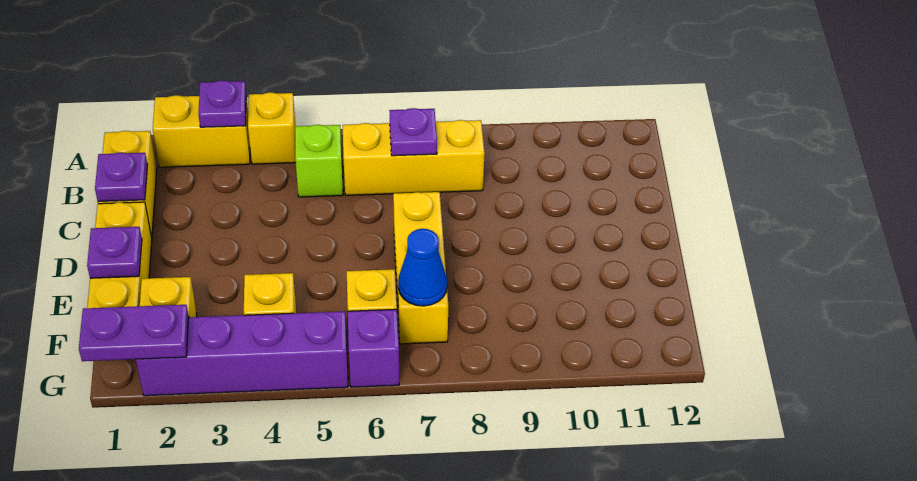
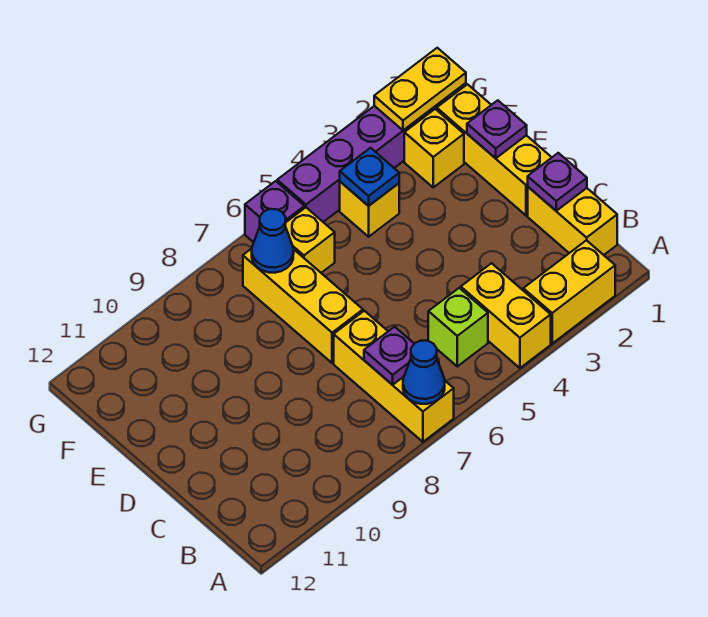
purple plate A3 level 2 -> none
yellow brick A4 level 1 -> yellow brick A4:B4 level 1
none -> blue cone A7 level 2
yellow brick B6:B8 level 1 -> yellow brick A7:C7 level 1
none -> blue plate F4 level 2
purple plate G1:G2 level 2 -> yellow plate G1:G2 level 2

